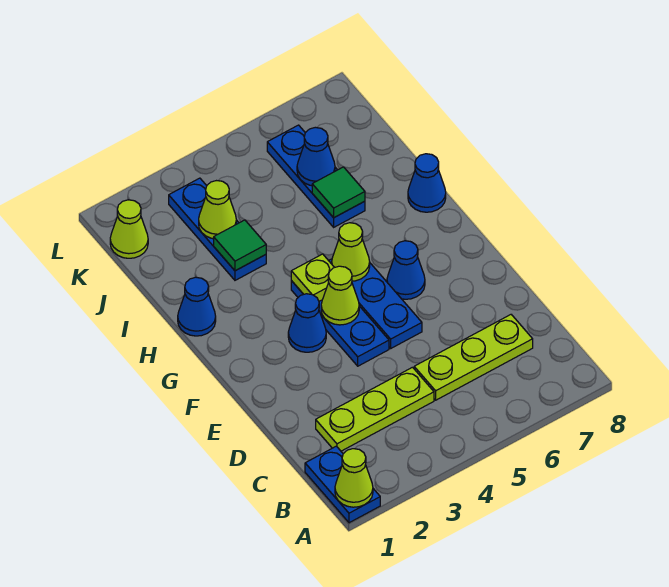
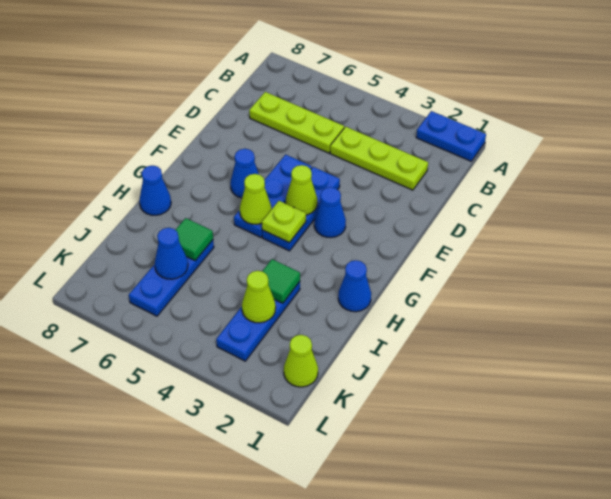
blue plate A1:B1 level 1 -> blue plate A1:A2 level 1
lime cone A1 level 2 -> none

